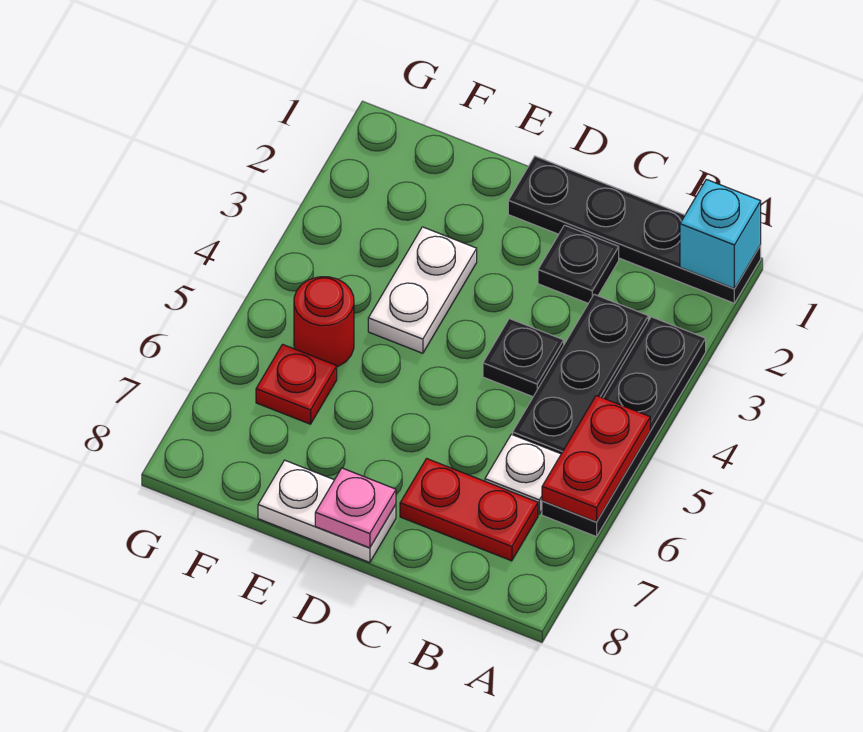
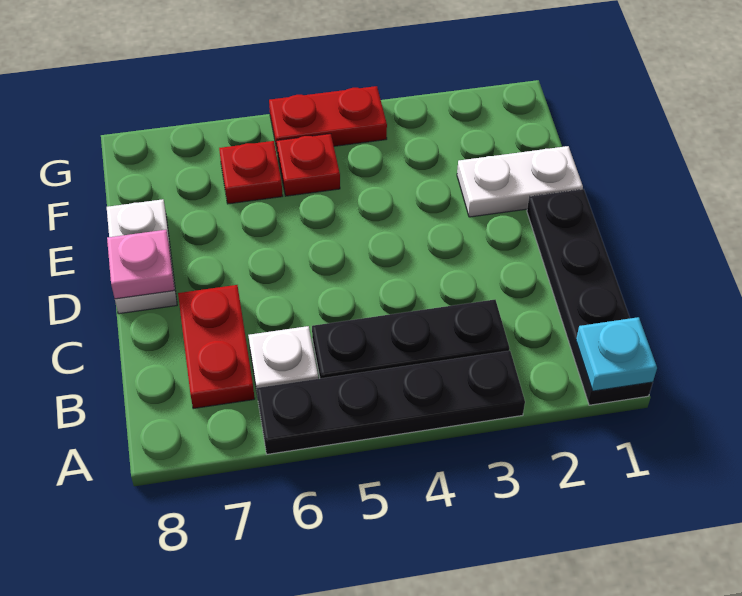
cyan brick A1 level 2 -> cyan plate A1 level 2
red plate A5:A6 level 2 -> red plate G4:G5 level 1
black plate C2 level 1 -> none
black plate C4 level 1 -> none
white plate E3:E4 level 1 -> white plate E1:E2 level 1
red round brick F5 level 1 -> red plate F5 level 1

